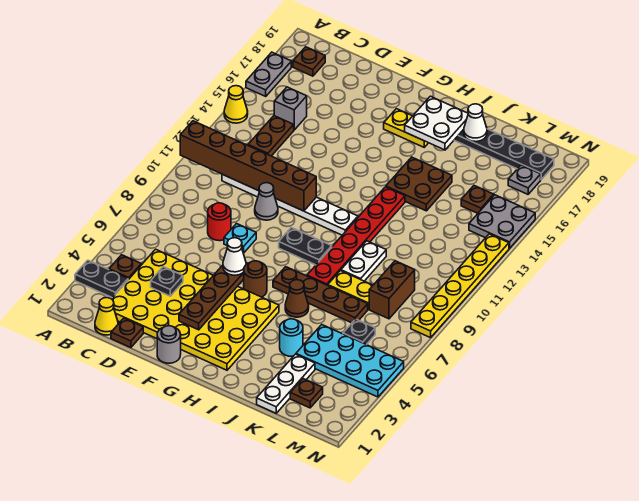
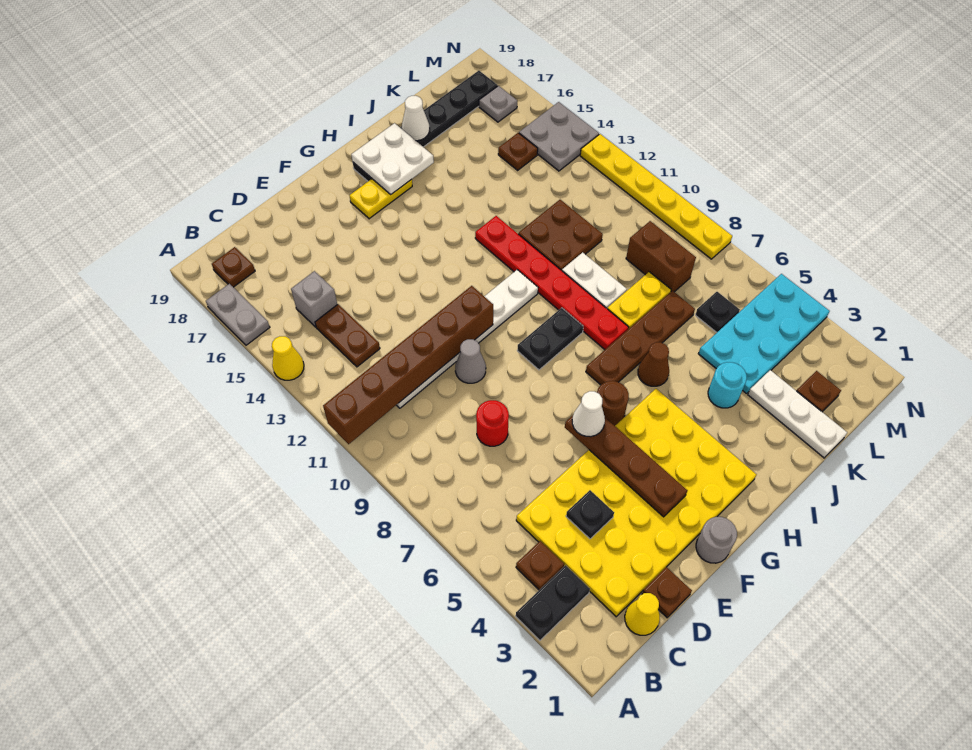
cyan plate E8 level 1 -> none
brown plate I14:J15 level 1 -> brown plate J11:K12 level 1

